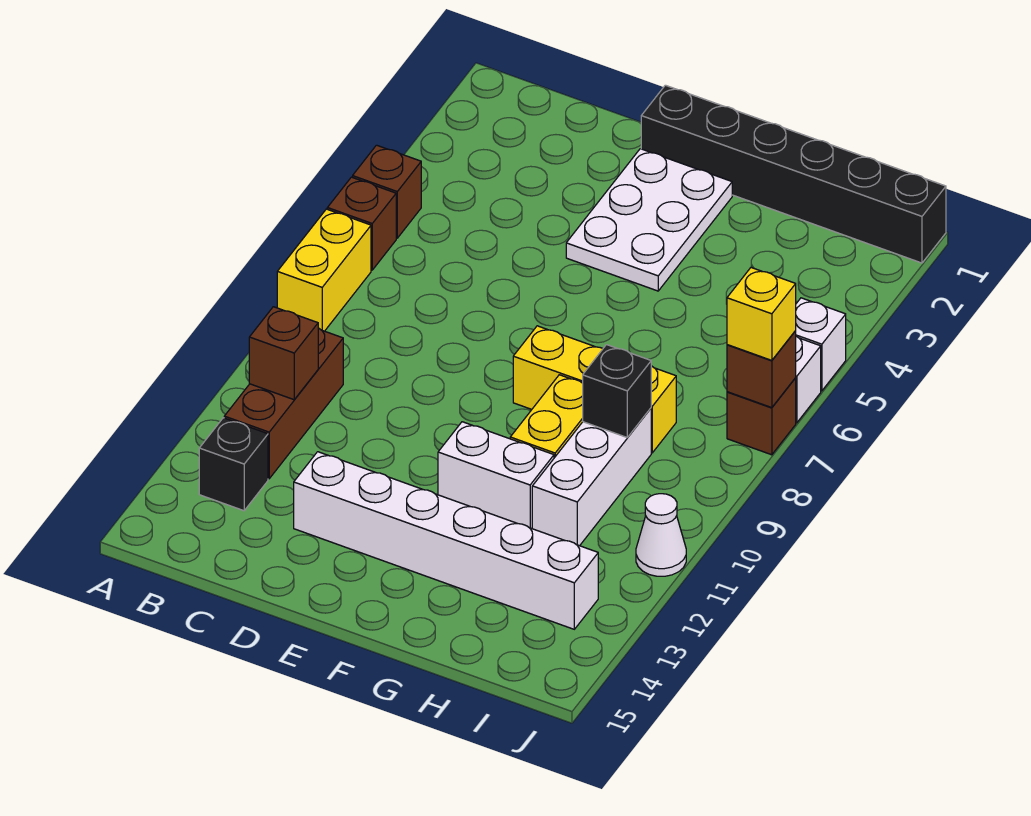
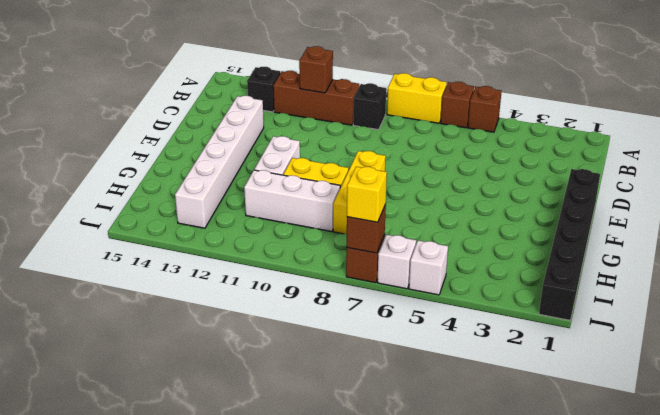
white plate E2:F4 level 1 -> none
black brick H9 level 2 -> black brick B9 level 1
white cone J11 level 1 -> none

